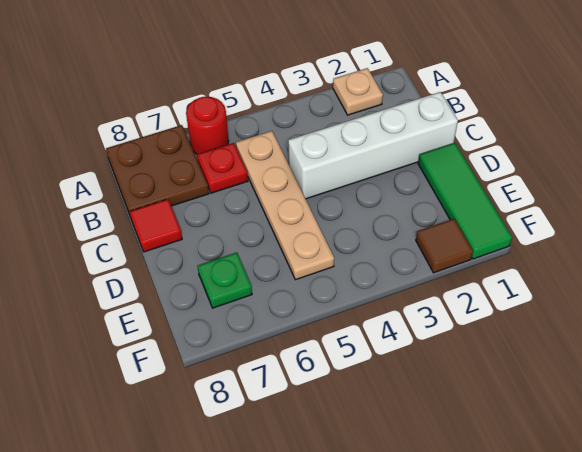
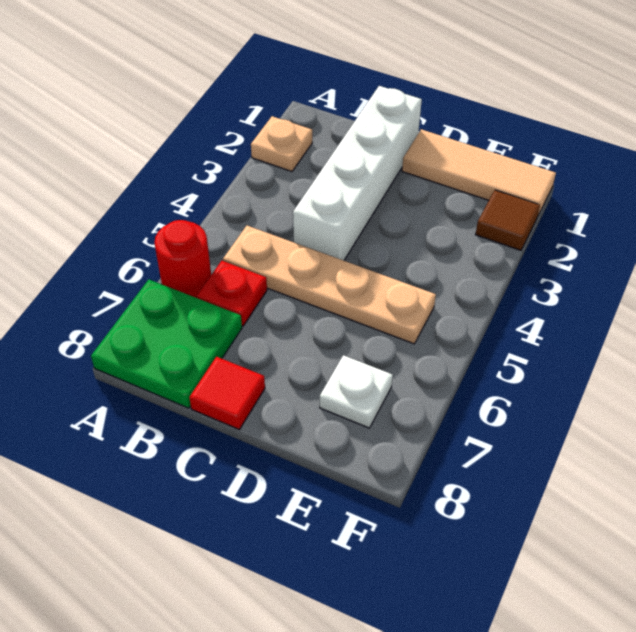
brown plate A7:B8 level 1 -> green plate A7:B8 level 1
green tile D1:F1 level 1 -> tan tile D1:F1 level 1
green plate E7 level 1 -> white plate E7 level 1

